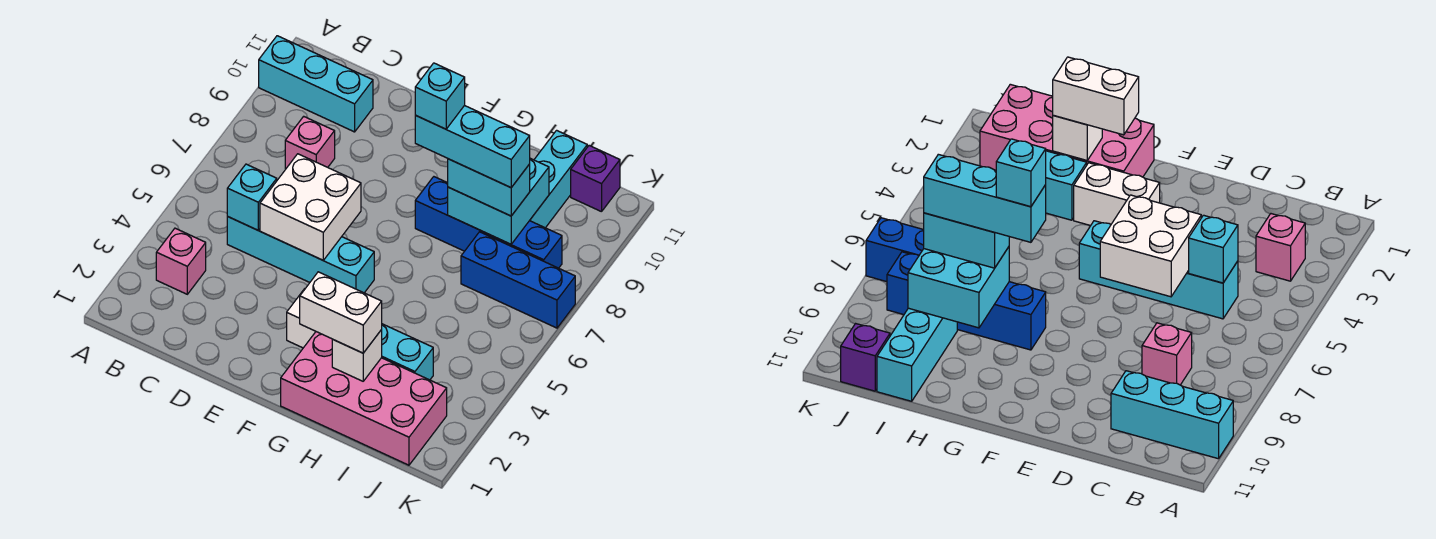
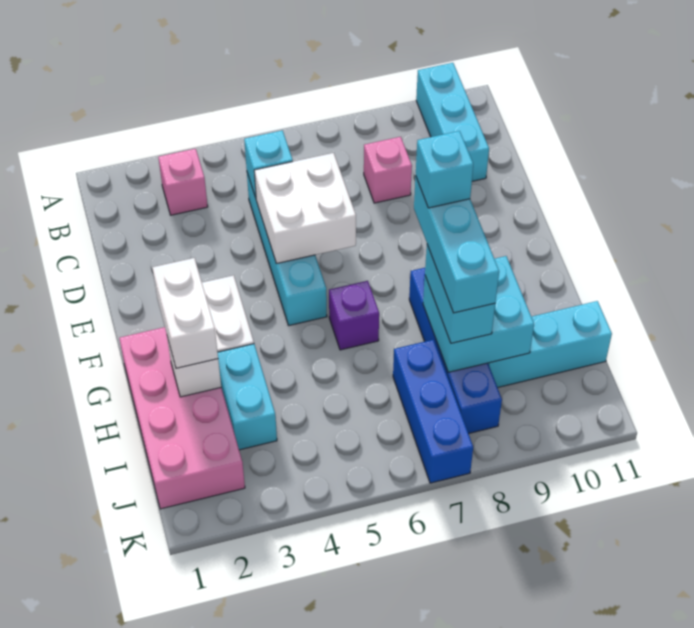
purple brick J11 level 1 -> purple brick G6 level 1

